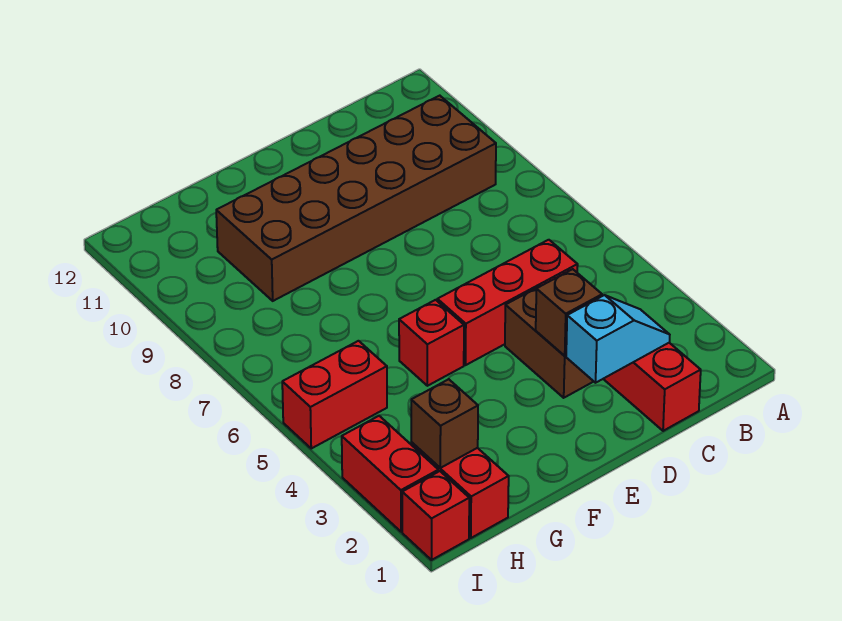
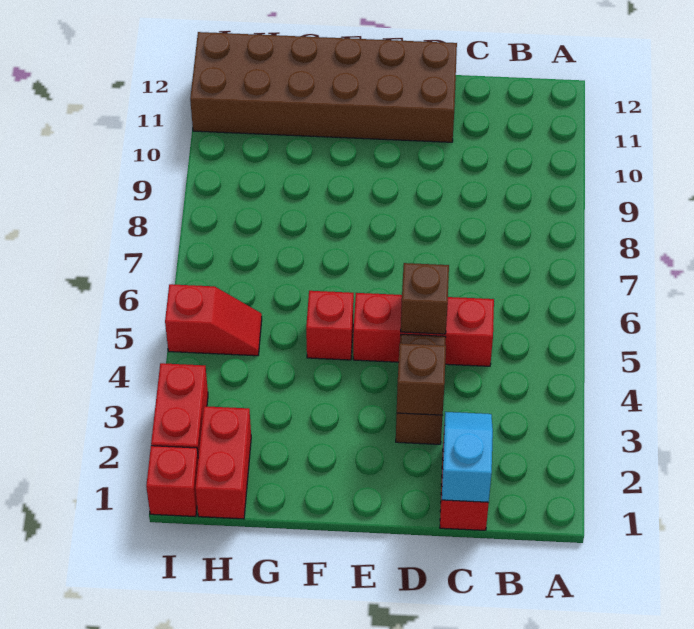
brown brick B9:G10 level 1 -> brown brick D11:I12 level 1
cyan slope C2:D2 level 2 top D -> cyan slope C1:C2 level 2 top 1
brown brick H2 level 2 -> brown brick D5 level 2
red brick H5:I5 level 1 -> red slope H5:I5 level 1 top I

